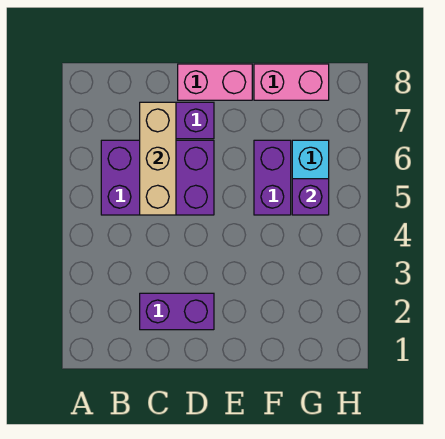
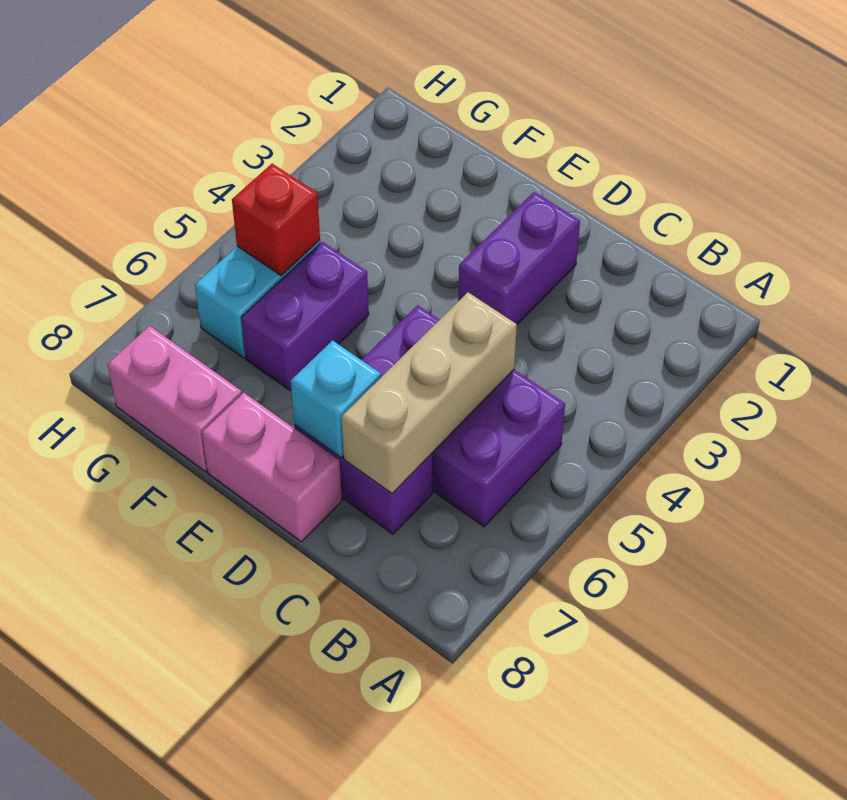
purple brick C2:D2 level 1 -> purple brick D2:D3 level 1
none -> cyan brick D7 level 2
purple brick G5 level 2 -> red brick G5 level 2

